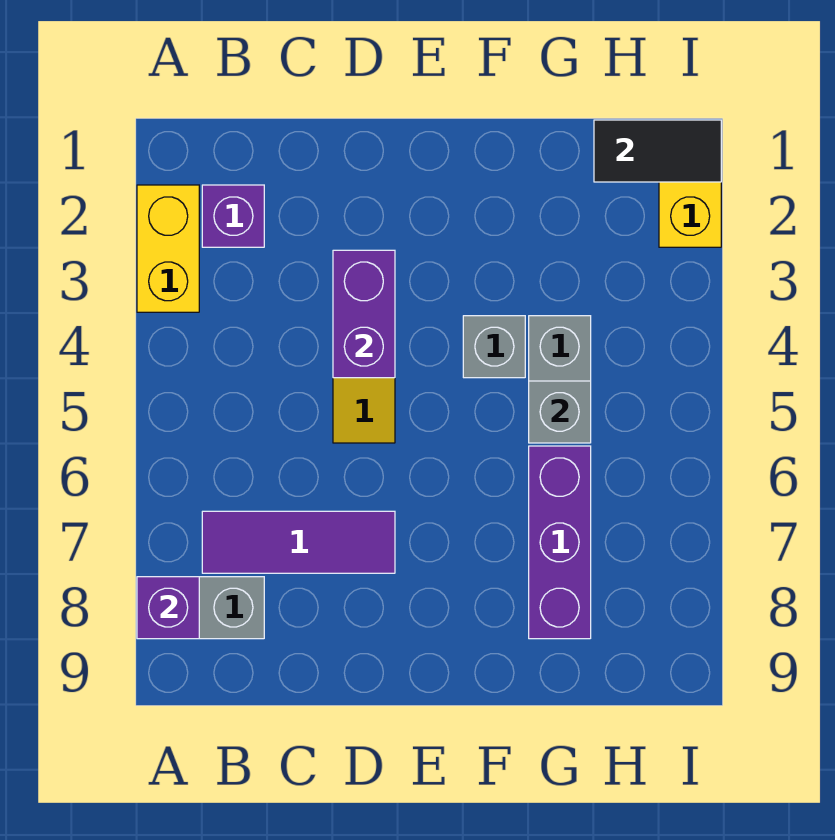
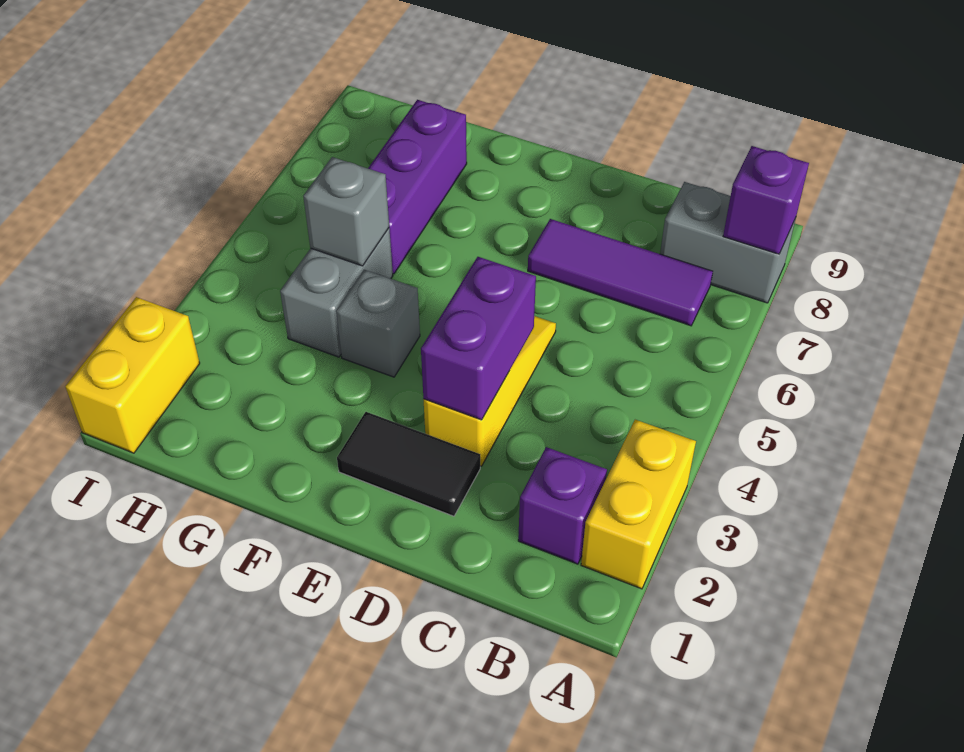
black tile H1:I1 level 2 -> black tile D2:E2 level 1

